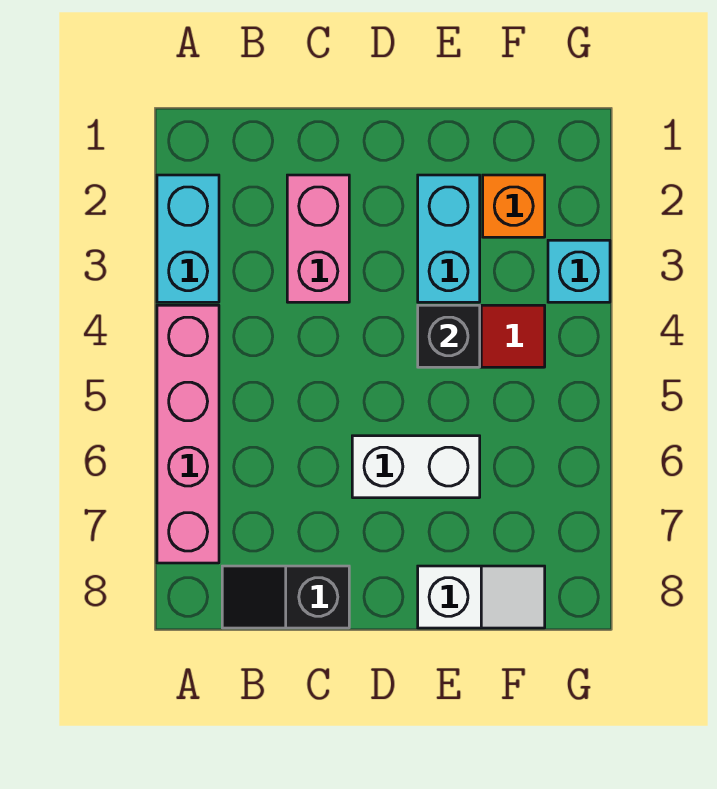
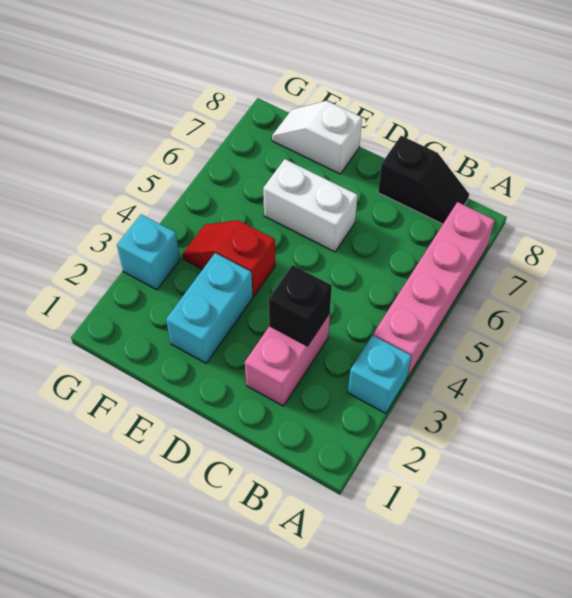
cyan brick A2:A3 level 1 -> cyan brick A3 level 1
black brick E4 level 2 -> black brick C3 level 2
orange brick F2 level 1 -> none

